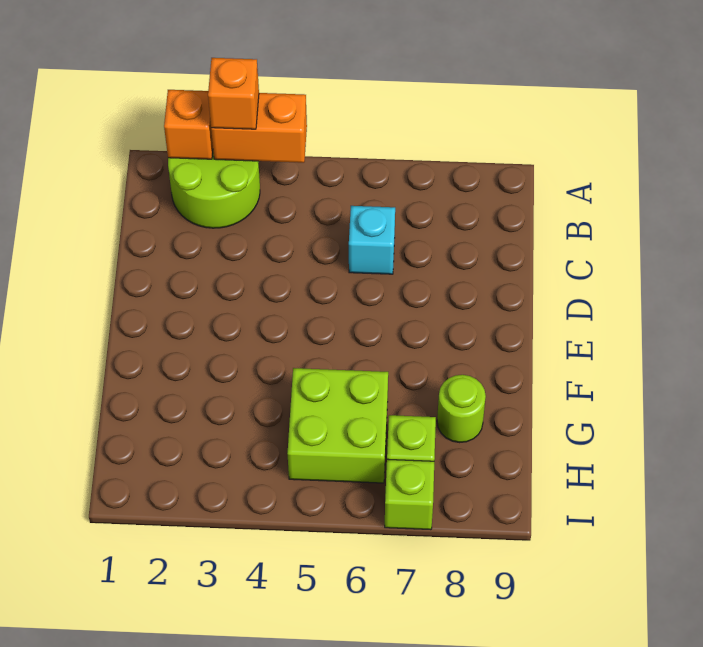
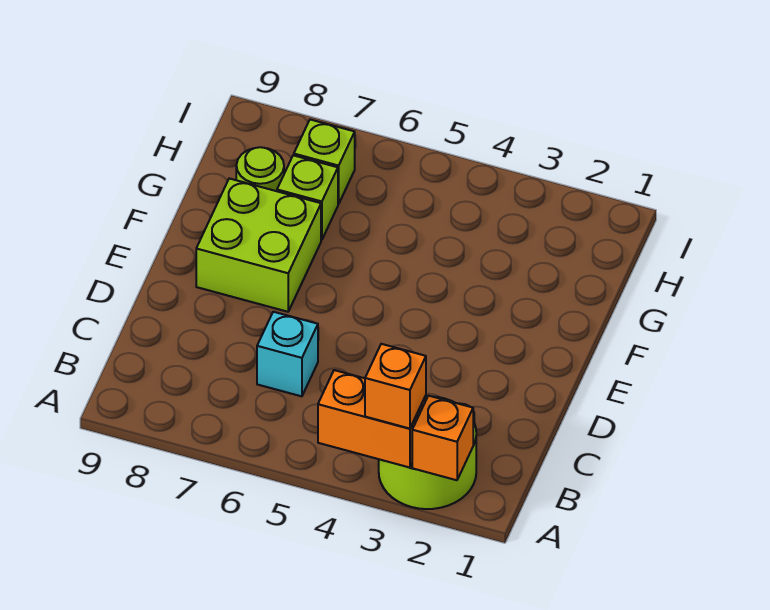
lime brick G5:H6 level 1 -> lime brick E7:F8 level 1
lime brick I7 level 1 -> lime brick G7 level 1

